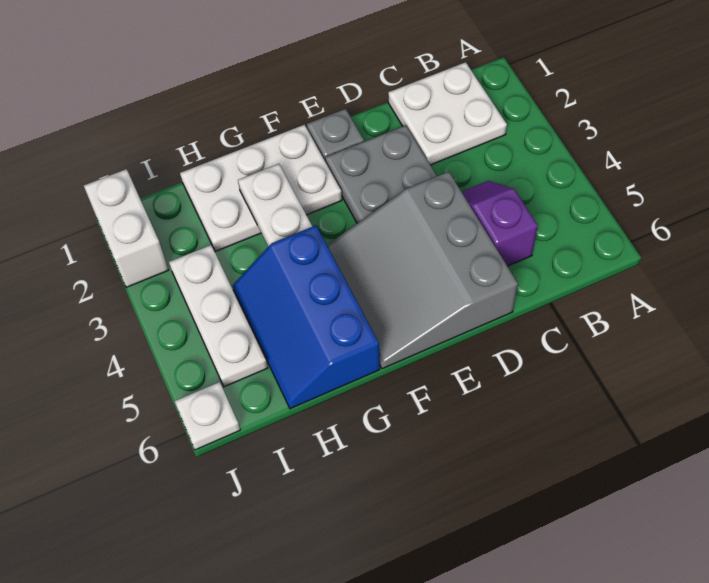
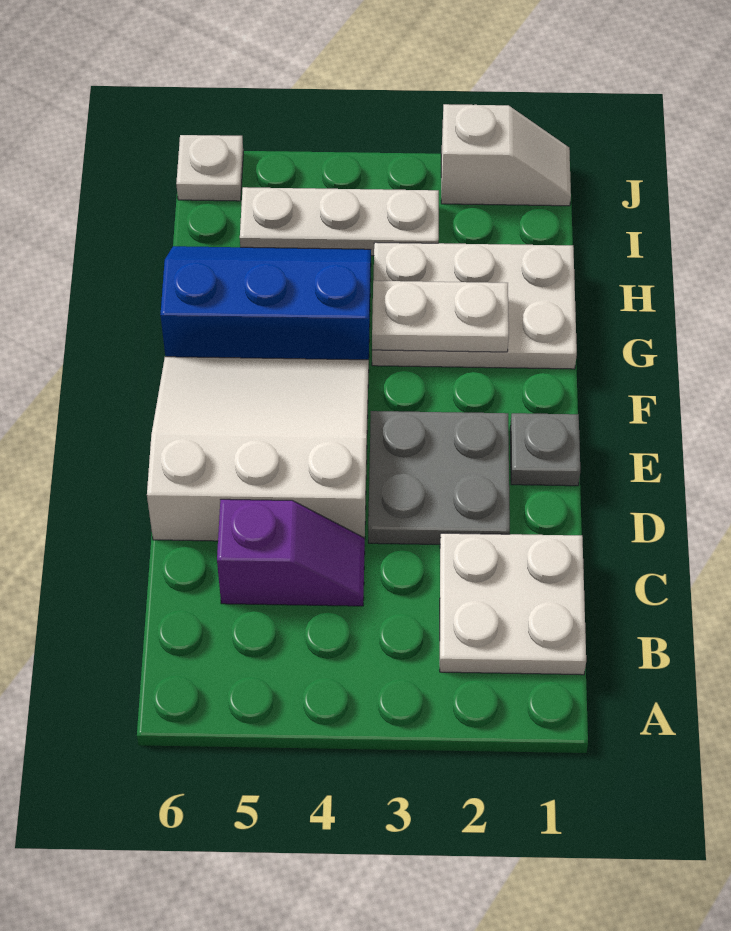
grey slope D4:F6 level 1 top D -> white slope D4:F6 level 1 top D
white plate F1:H2 level 1 -> white plate G1:H3 level 1
white brick J1:J2 level 1 -> white slope J1:J2 level 1 top 2

